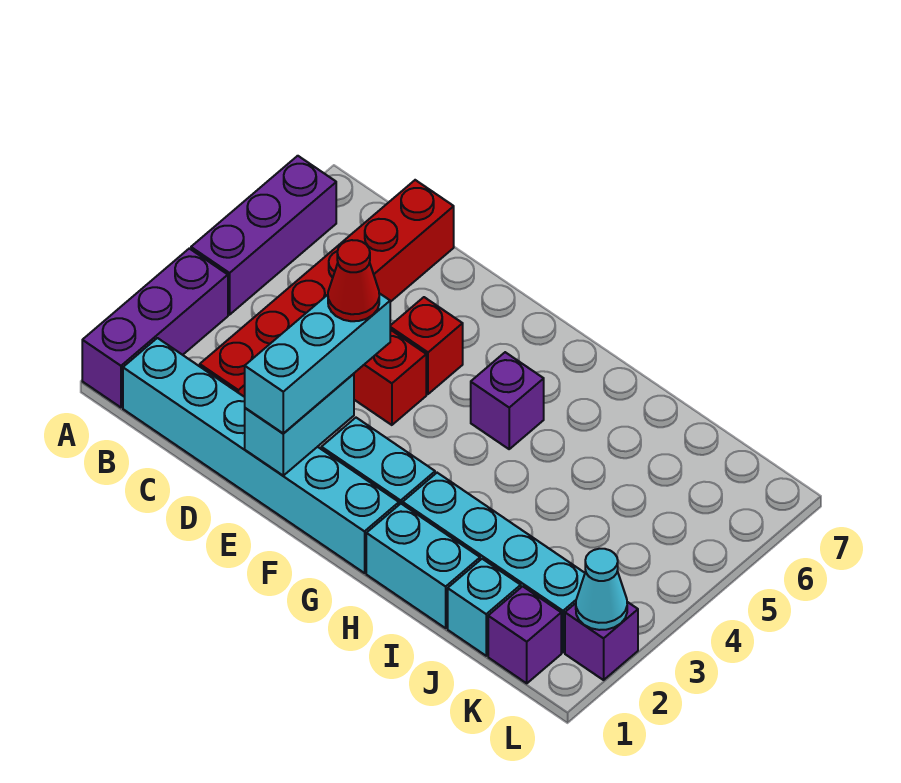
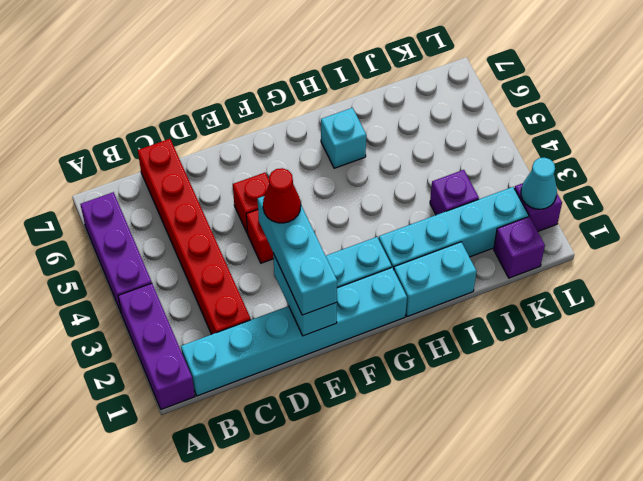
purple brick G5 level 1 -> purple brick J3 level 1
cyan brick J1 level 1 -> cyan brick H6 level 1

